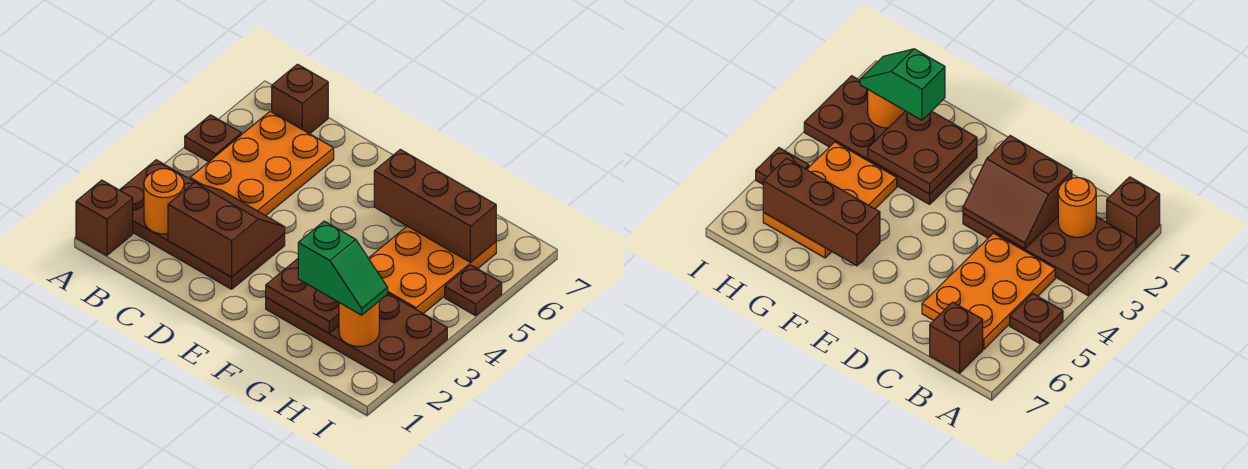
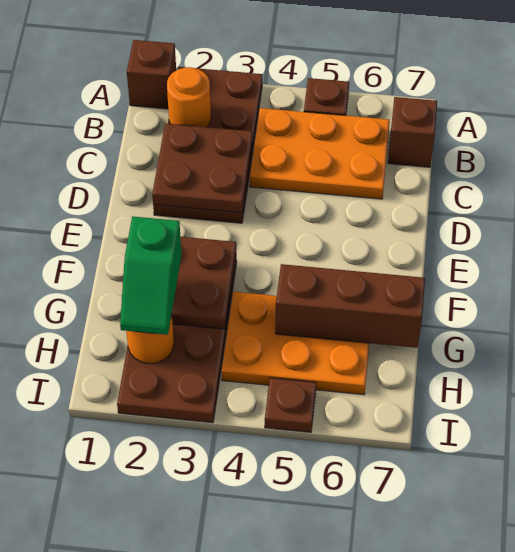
brown slope C2:D3 level 2 top 2 -> brown plate C2:D3 level 2
brown brick F6:H6 level 2 -> brown brick G5:G7 level 2

